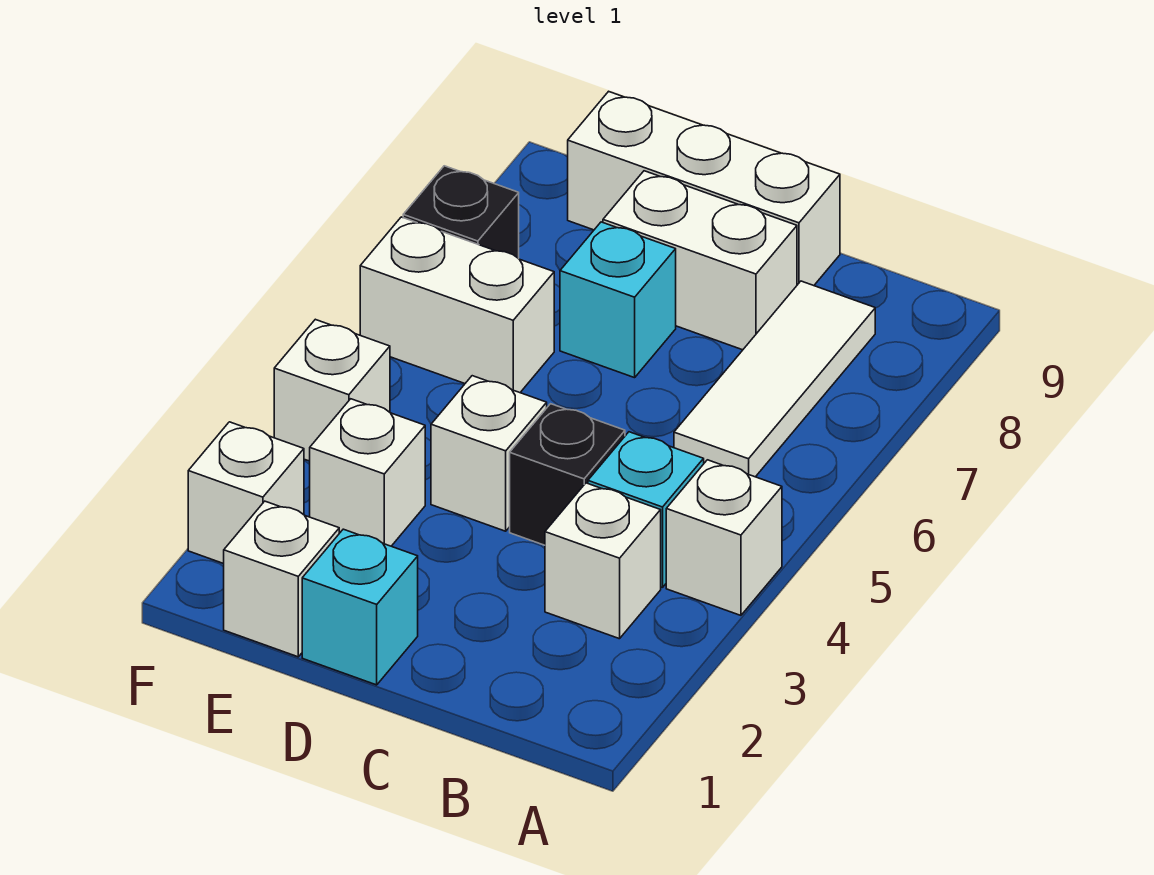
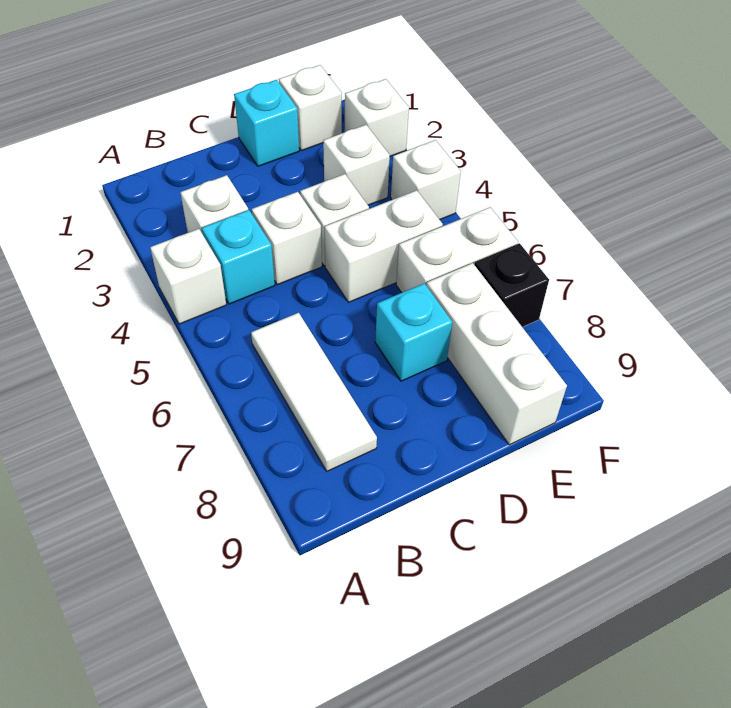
black brick C4 level 1 -> white brick C4 level 1
white brick C8:D8 level 1 -> white brick D5:E5 level 1
white brick C9:E9 level 1 -> white brick E7:E9 level 1

